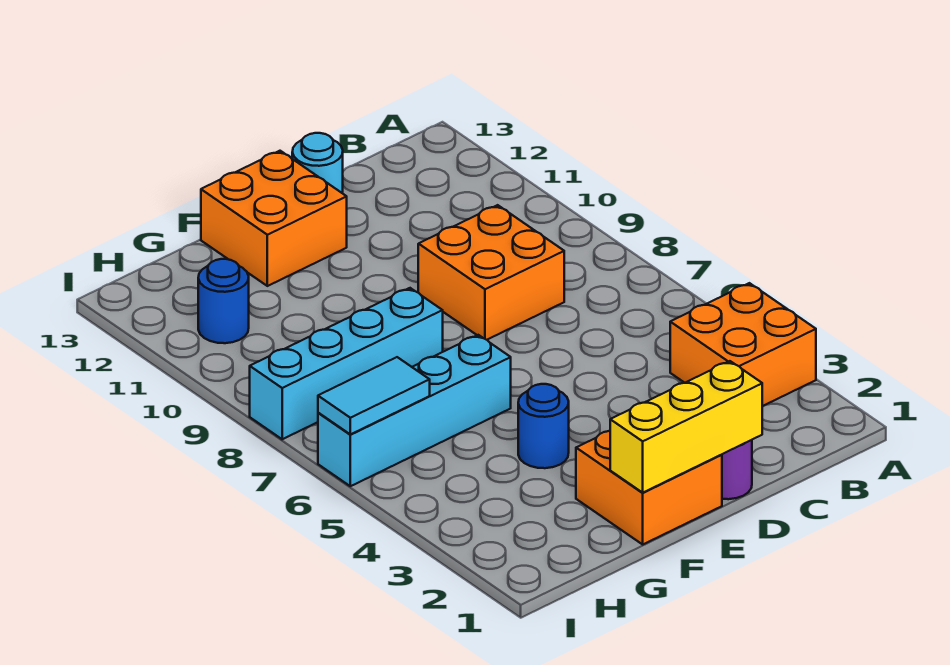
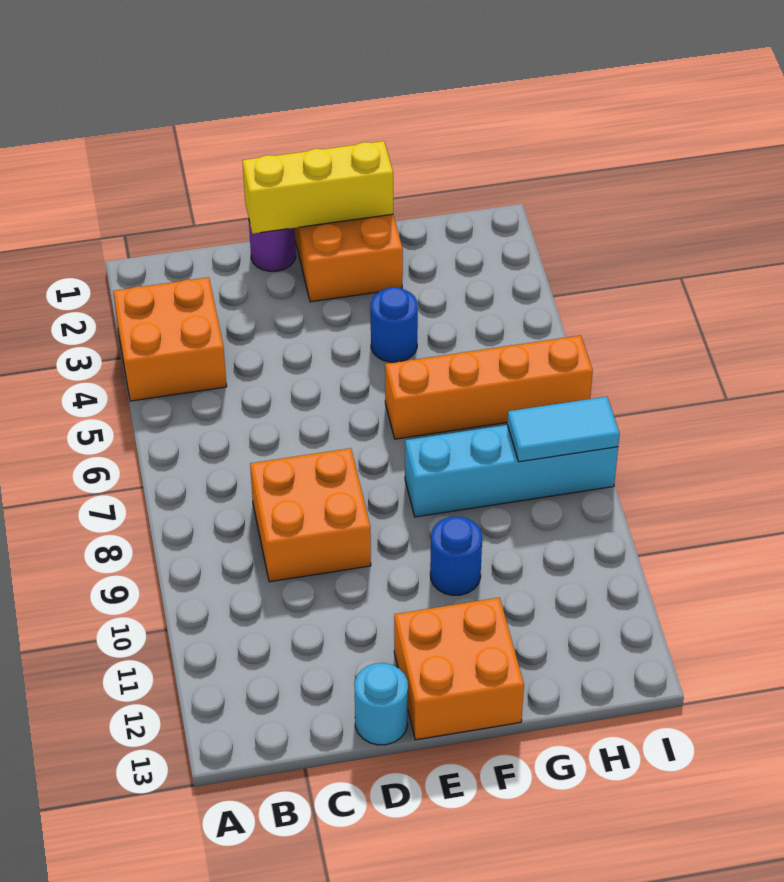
cyan brick F6:I6 level 1 -> orange brick F6:I6 level 1
cyan tile H6:I6 level 2 -> cyan tile H8:I8 level 2
blue round brick H11 level 1 -> blue round brick F10 level 1

